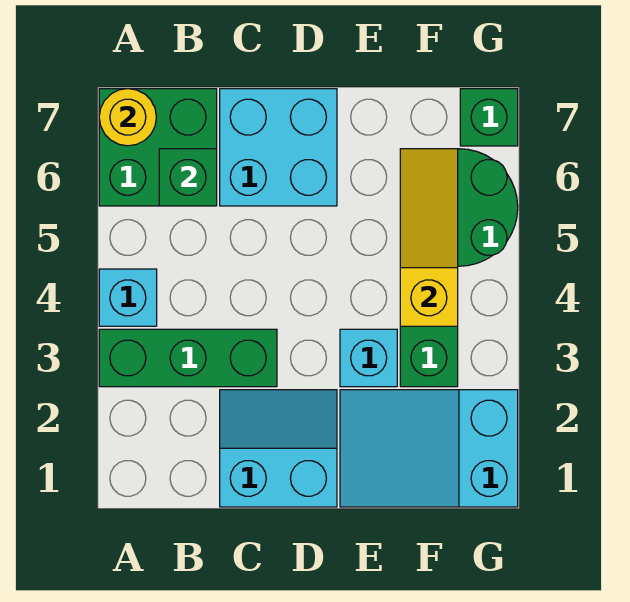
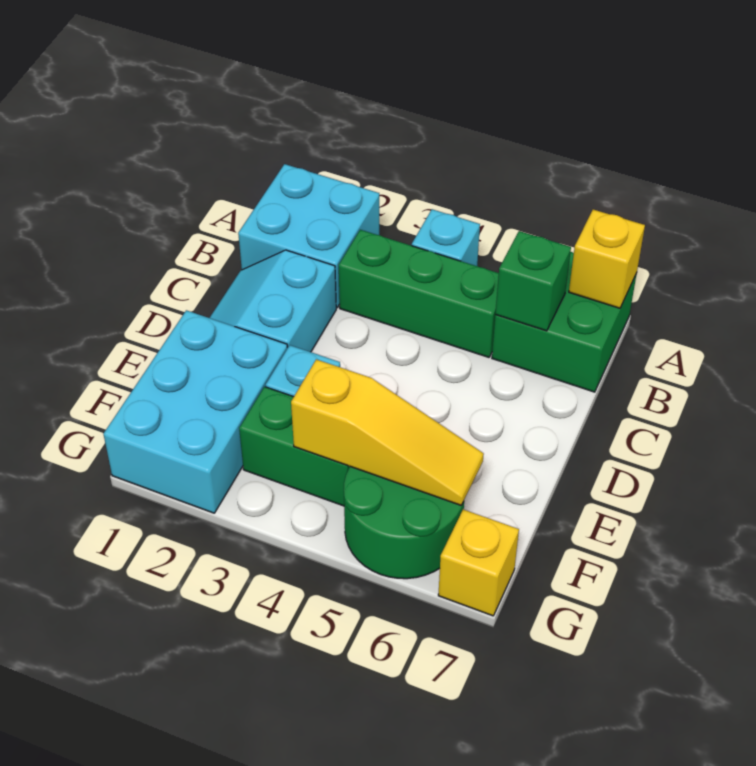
green brick A3:C3 level 1 -> green brick B3:B5 level 1
yellow round brick A7 level 2 -> yellow brick A7 level 2
cyan slope C1:D2 level 1 top 1 -> cyan slope C1:D2 level 1 top 2
cyan brick C6:D7 level 1 -> cyan brick A1:B2 level 1
cyan slope E1:G2 level 1 top G -> cyan brick E1:G2 level 1
green brick G7 level 1 -> yellow brick G7 level 1

